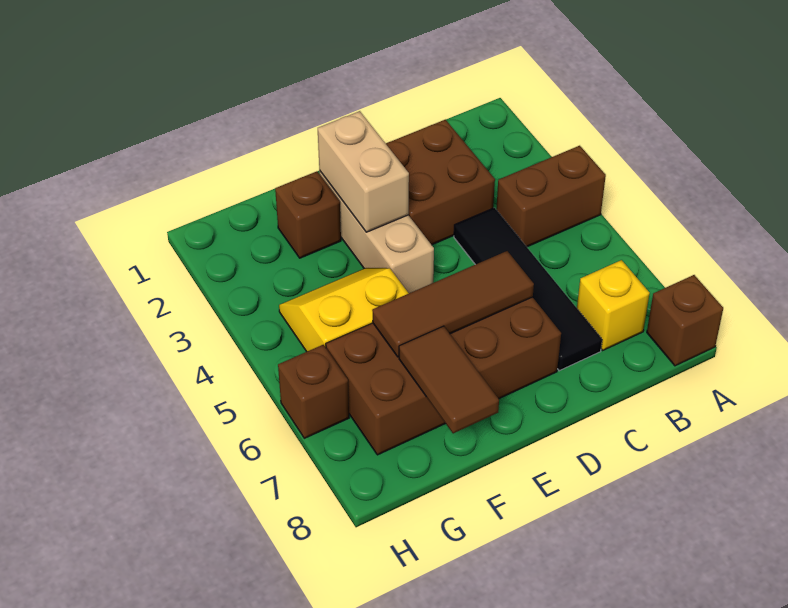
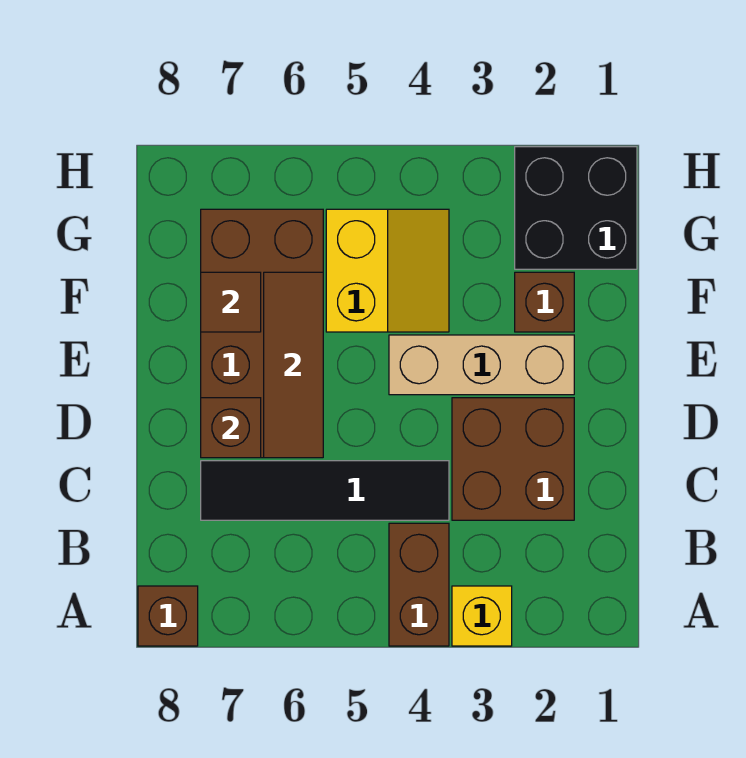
yellow brick B7 level 1 -> yellow brick A3 level 1
tan brick E2:E3 level 2 -> none
brown tile F7:F8 level 2 -> brown tile F7 level 2
none -> black brick G1:H2 level 1
brown brick H6 level 1 -> brown brick D7 level 2

